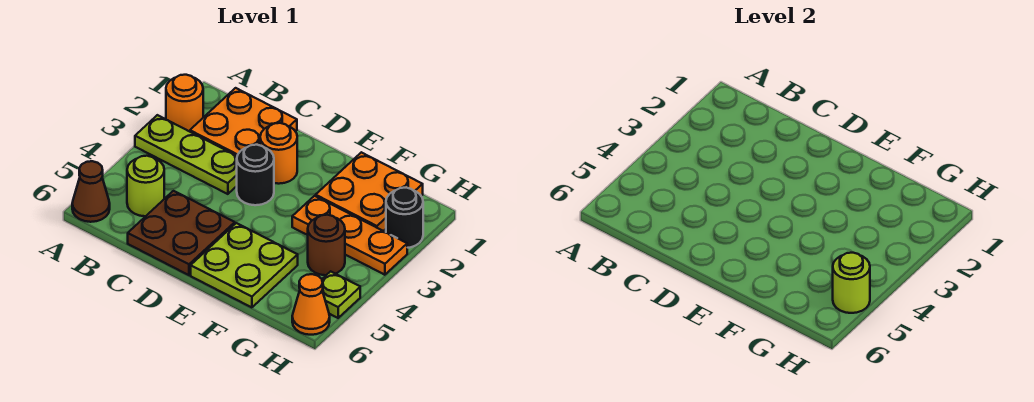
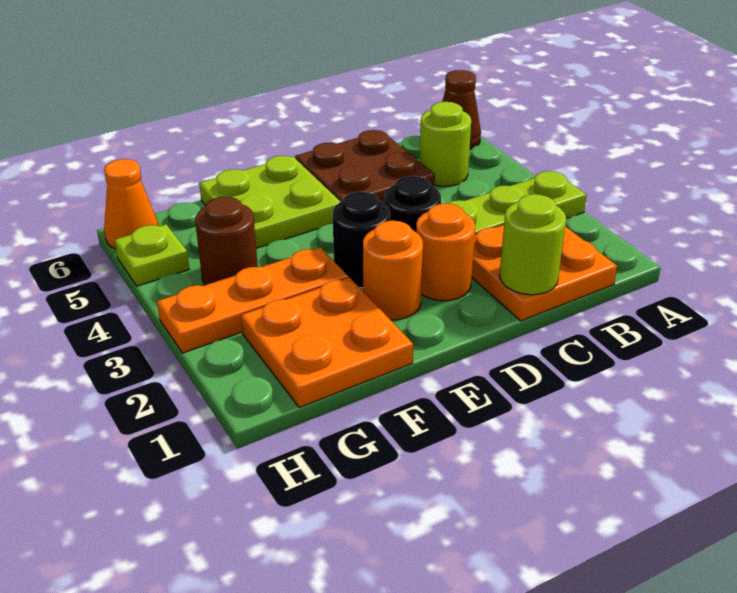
orange round brick A2 level 1 -> orange round brick E2 level 1
black round brick H2 level 1 -> black round brick E3 level 1
lime round brick H5 level 2 -> lime round brick C1 level 2

